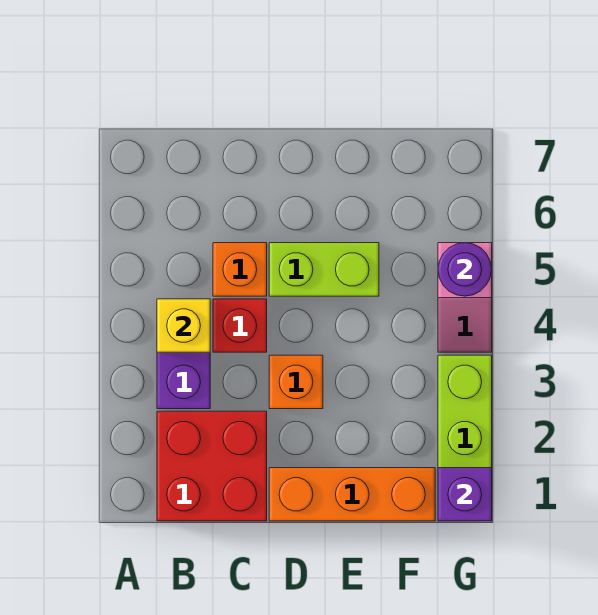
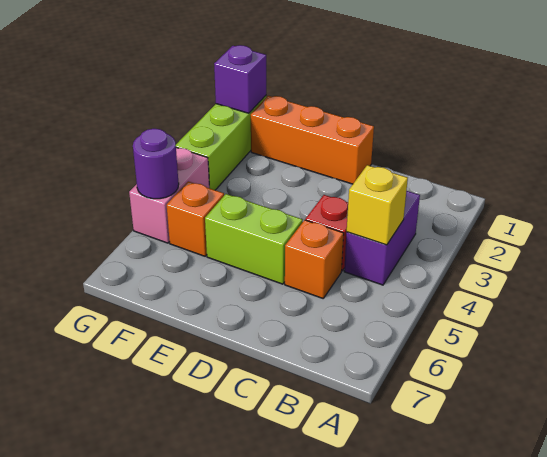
red brick B1:C2 level 1 -> none
orange brick D3 level 1 -> orange brick F5 level 1
pink slope G4:G5 level 1 top 5 -> pink brick G4:G5 level 1

